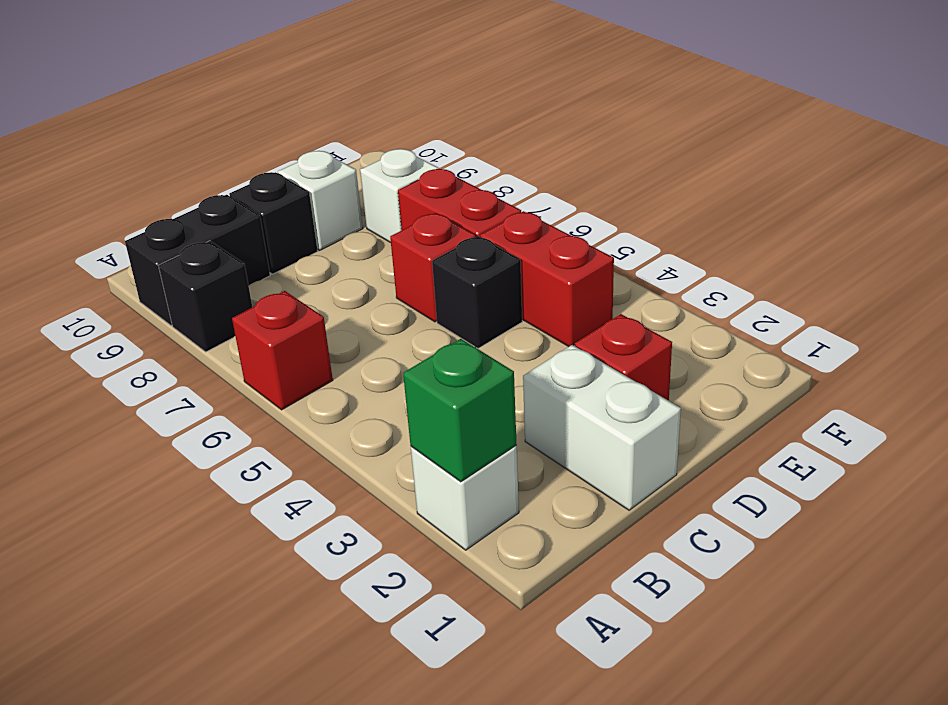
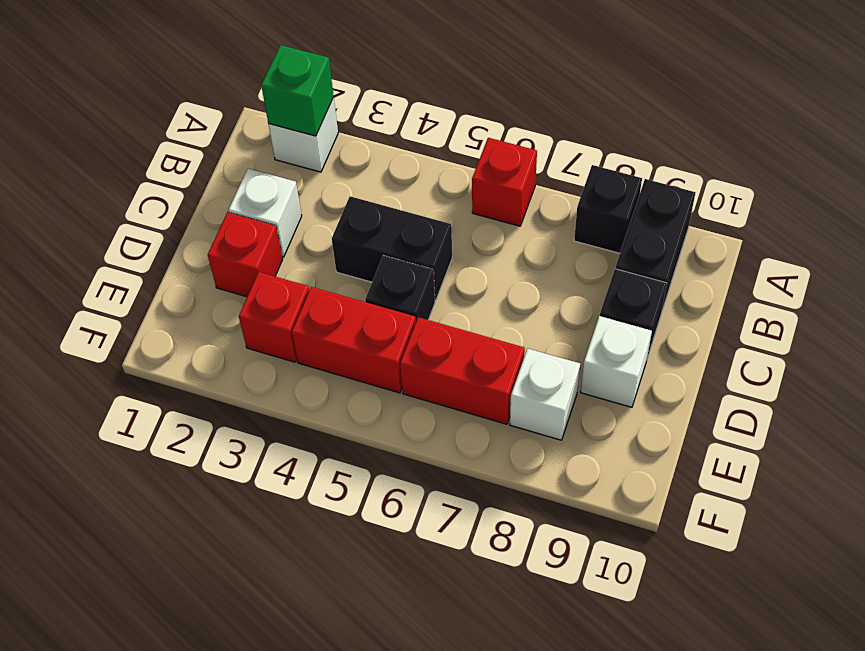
white brick C1:C2 level 1 -> white brick C2 level 1
none -> black brick C4:C5 level 1
red brick D6 level 1 -> red brick E3 level 1

